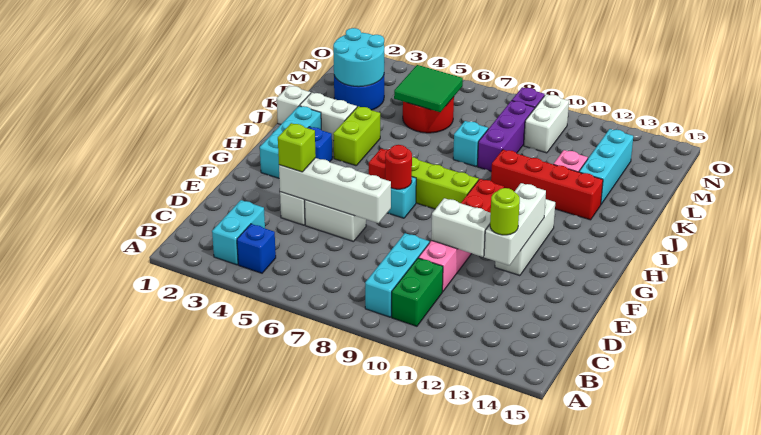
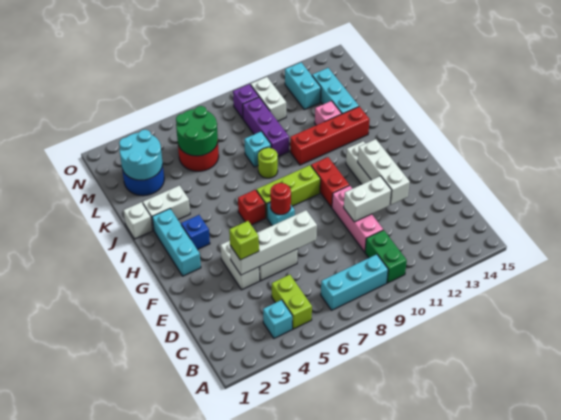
cyan brick B3:C3 level 1 -> cyan brick M12:N12 level 1
blue brick B4 level 1 -> cyan brick B4 level 1
cyan brick B9:D9 level 1 -> cyan brick B7:B9 level 1
lime round brick E12 level 3 -> lime round brick J8 level 1
lime brick I4:J4 level 1 -> lime brick B5:C5 level 1
green tile L5:M6 level 2 -> green round brick L5:M6 level 2

